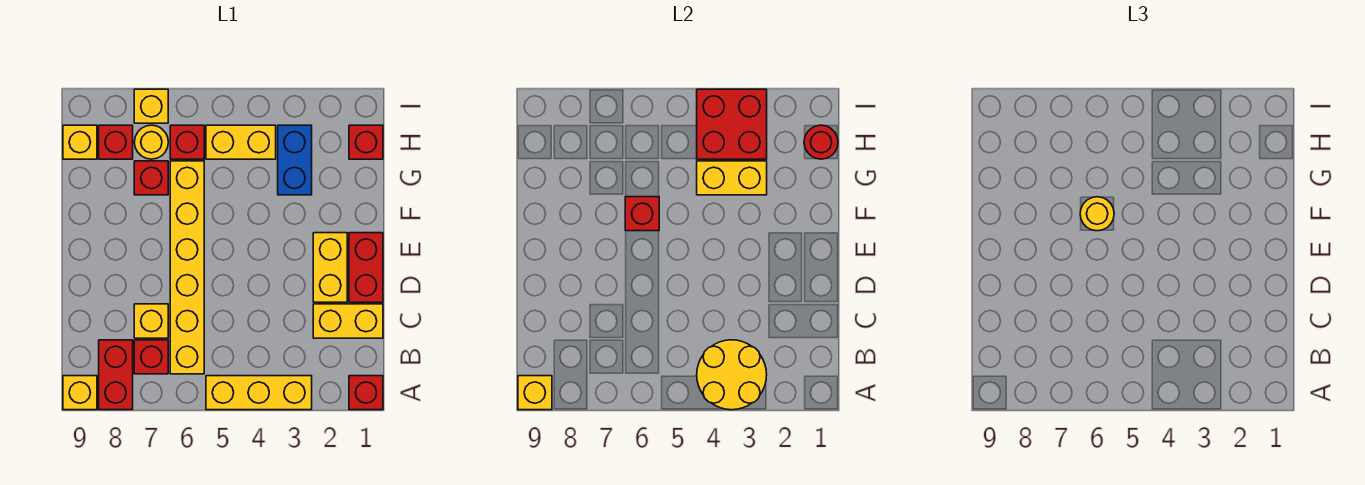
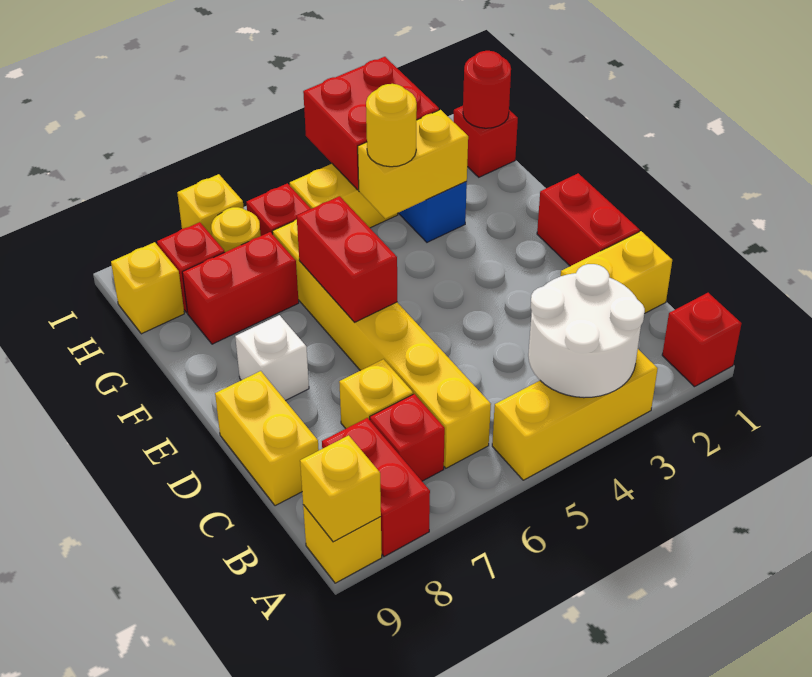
yellow round brick A3:B4 level 2 -> white round brick A3:B4 level 2
yellow brick D2:E2 level 1 -> yellow brick C9:D9 level 1
none -> white brick E8 level 1
red brick F6 level 2 -> red brick E6:F6 level 2
yellow round brick F6 level 3 -> yellow round brick G4 level 3
red brick G7 level 1 -> red brick G7:G8 level 1

